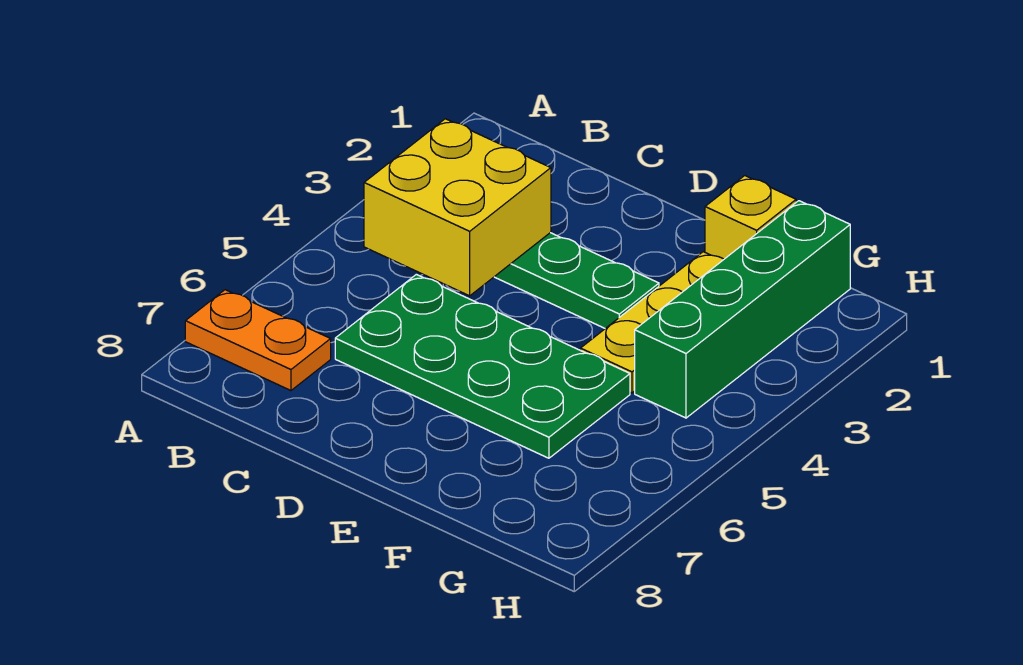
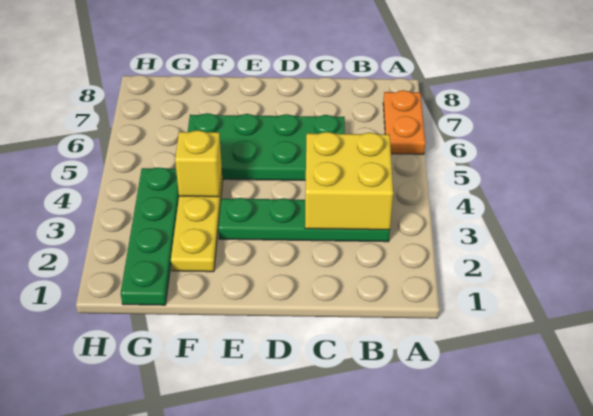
orange plate A7:B7 level 1 -> orange plate A6:A7 level 1
yellow brick F1 level 1 -> yellow brick F4 level 2
green brick G1:G4 level 1 -> green plate G1:G4 level 1

